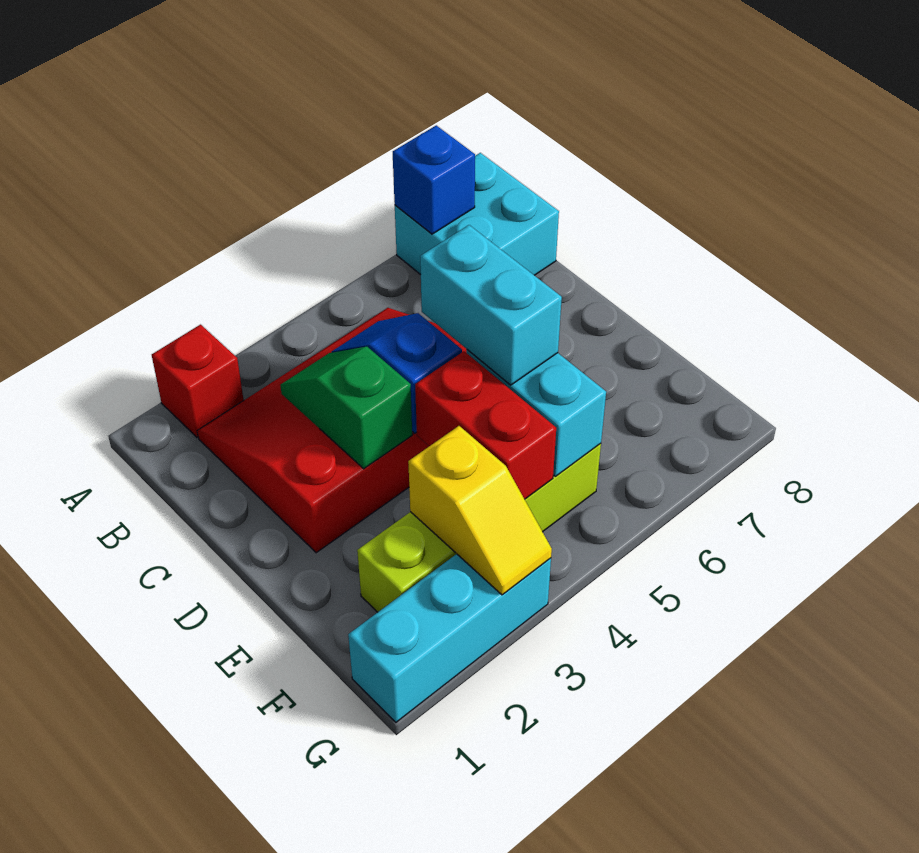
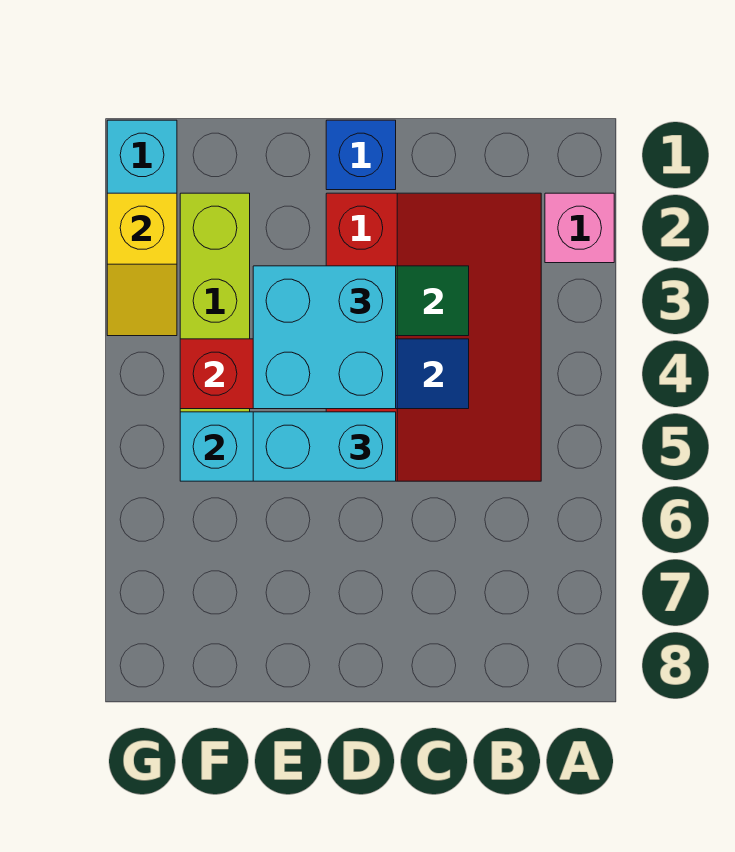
red brick A2 level 1 -> pink brick A2 level 1
cyan brick A7:B8 level 1 -> cyan brick D3:E4 level 3
blue brick A7 level 2 -> blue brick D1 level 1
yellow slope F3:G3 level 2 top F -> yellow slope G2:G3 level 2 top 2

